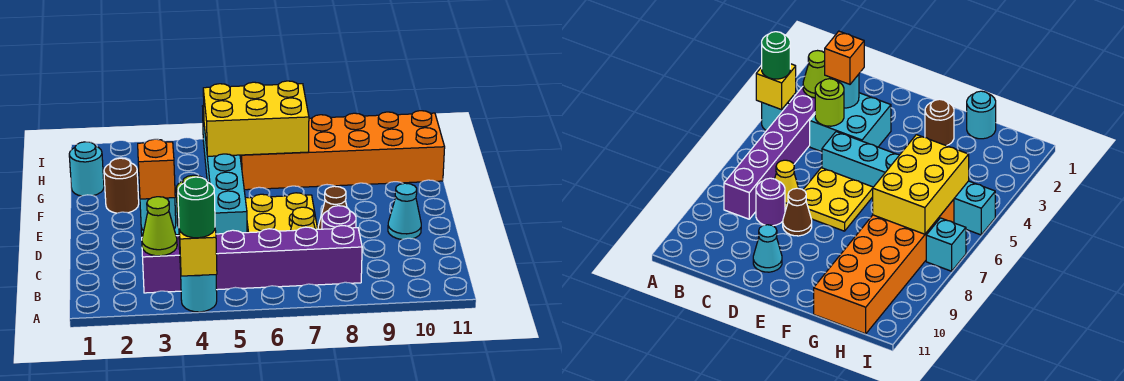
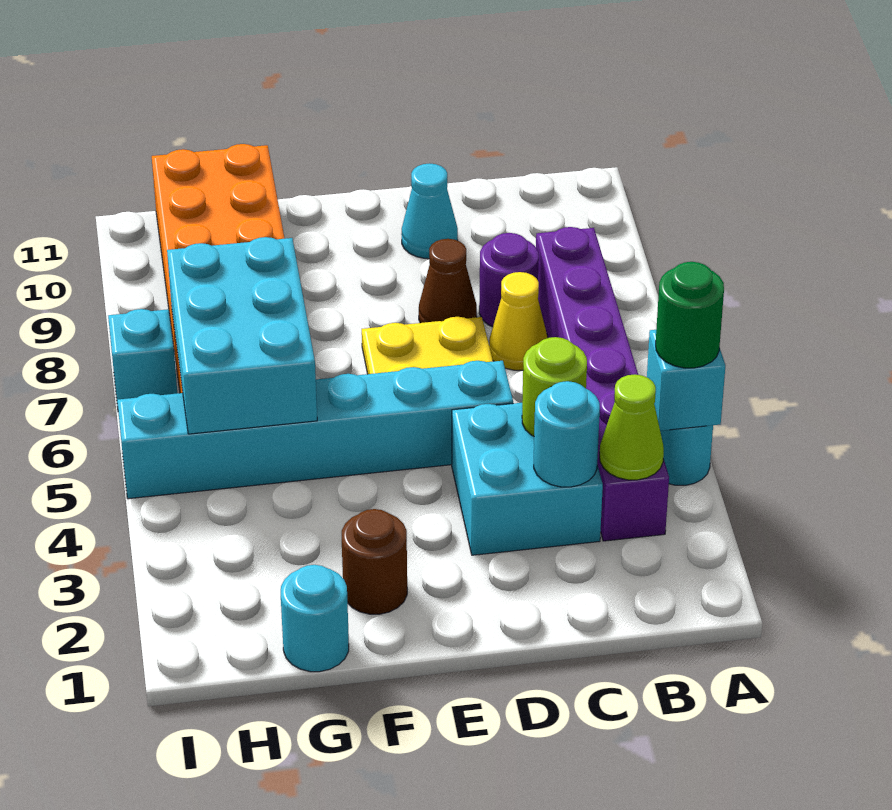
yellow brick A4 level 2 -> cyan brick A4 level 2
orange brick C3 level 3 -> none
yellow brick G5:H7 level 2 -> cyan brick G5:H7 level 2

